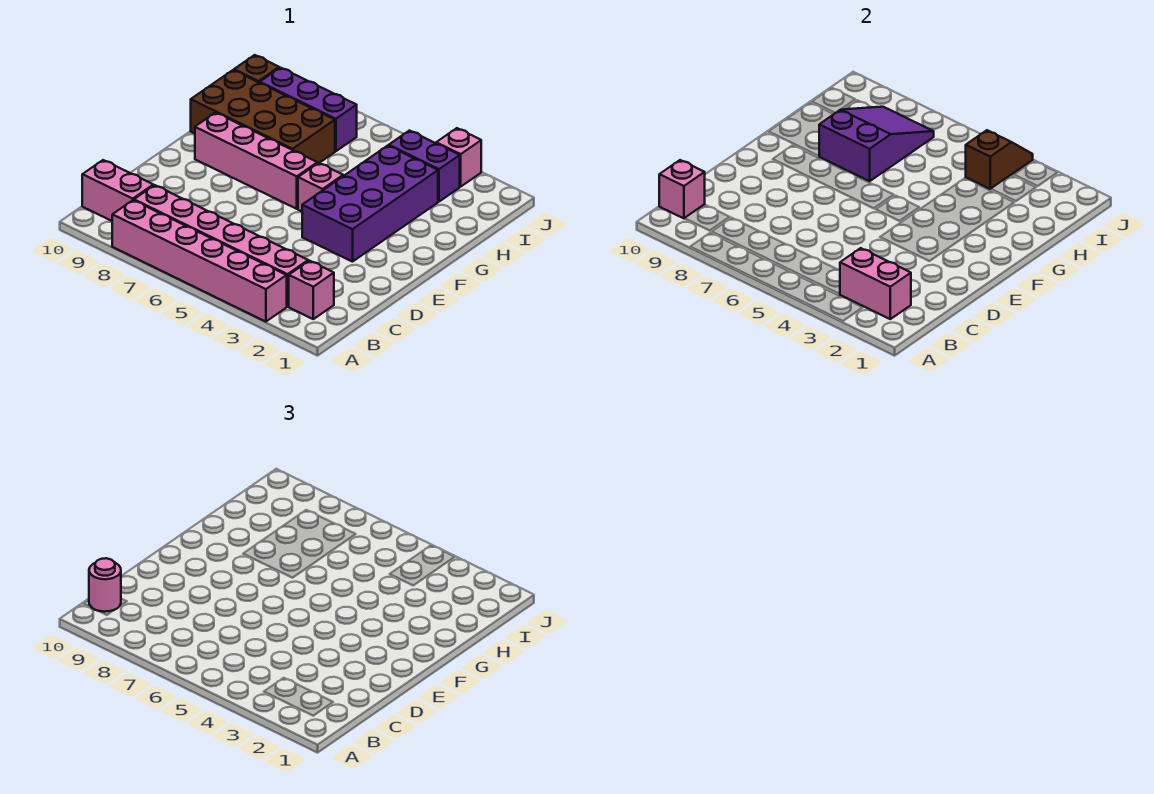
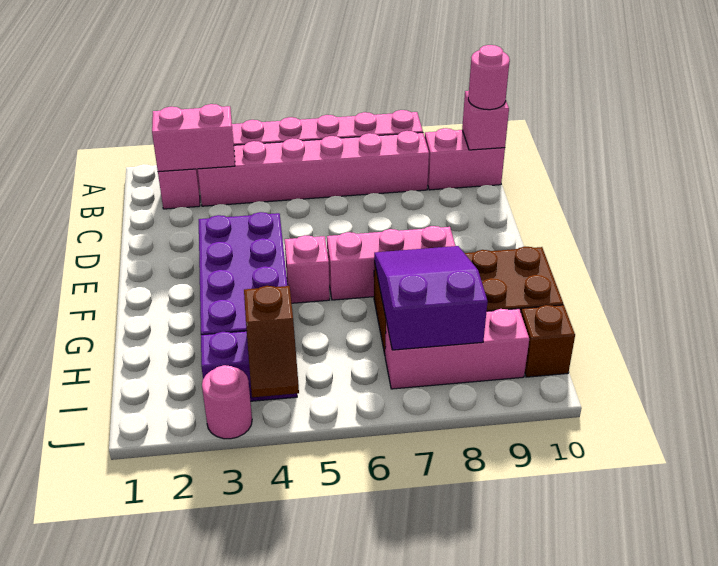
pink brick F6:F9 level 1 -> pink brick F6:F8 level 1
purple slope G7:I8 level 2 top G -> purple slope G7:I8 level 2 top I
purple brick I7:I9 level 1 -> pink brick I7:I9 level 1
pink brick J3 level 1 -> pink round brick J3 level 1

